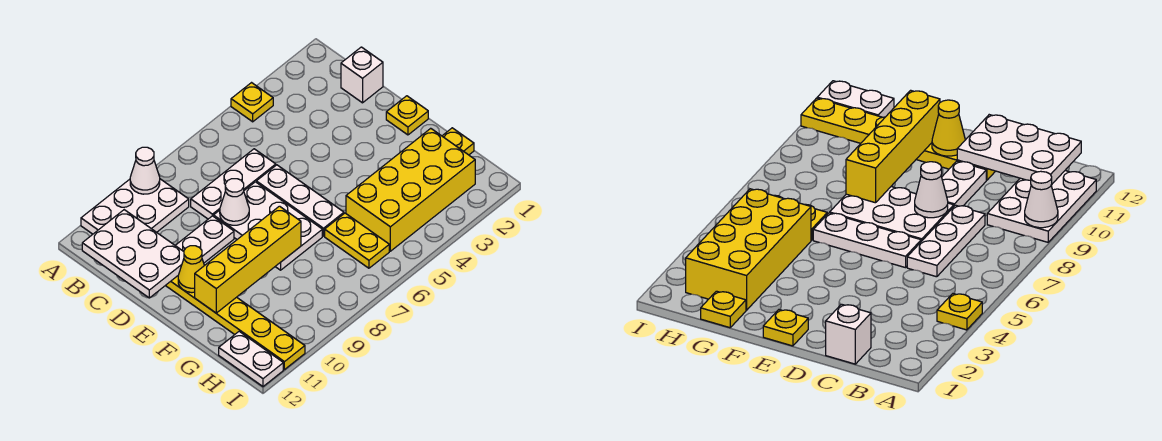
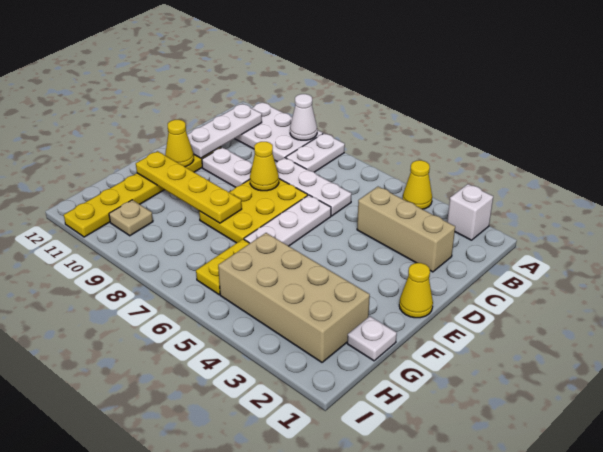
yellow plate A4 level 1 -> yellow cone A4 level 1
white plate B11:D12 level 2 -> white plate B11:D11 level 2
white brick C1 level 1 -> white brick A2 level 1
none -> tan brick C2:C4 level 1
white plate D7:F8 level 1 -> yellow plate D7:F8 level 1
white cone D8 level 2 -> yellow cone D8 level 2
yellow plate E1 level 1 -> yellow cone E1 level 1
yellow brick F8:F11 level 2 -> yellow plate F8:F11 level 2
yellow plate G1 level 1 -> white plate G1 level 1
yellow brick G2:H5 level 1 -> tan brick G2:H5 level 1
none -> tan plate H10 level 1
white plate H12:I12 level 1 -> white plate A8:B8 level 1

